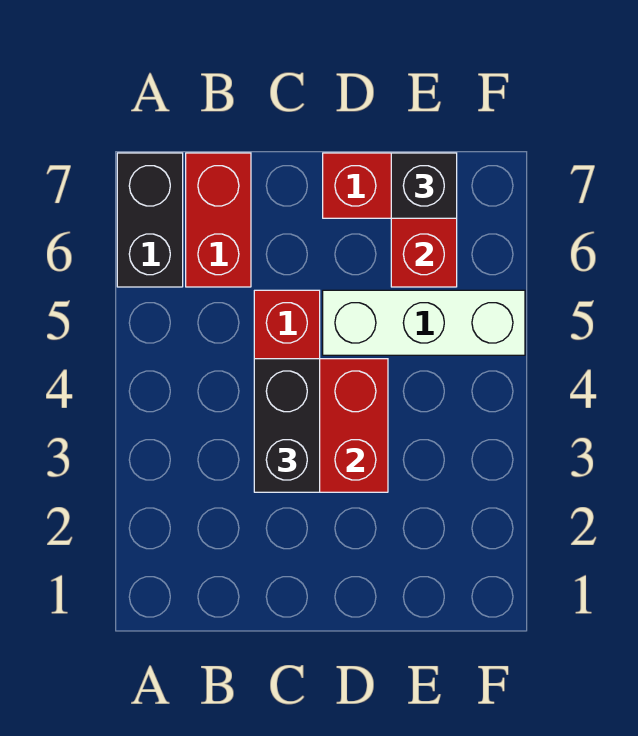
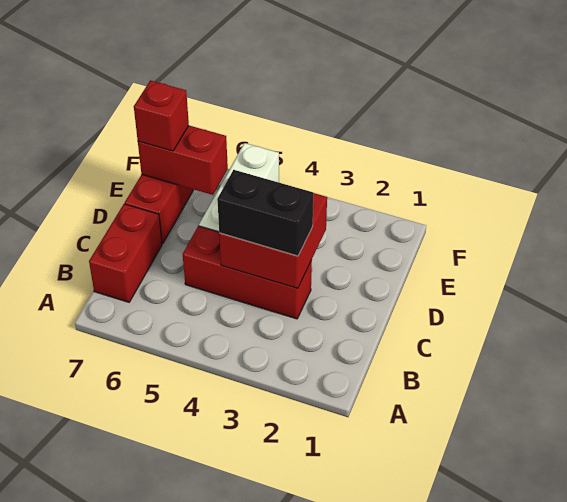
black brick A6:A7 level 1 -> none
red brick B6:B7 level 1 -> red brick B7:C7 level 1
black brick E7 level 3 -> red brick E7 level 3

